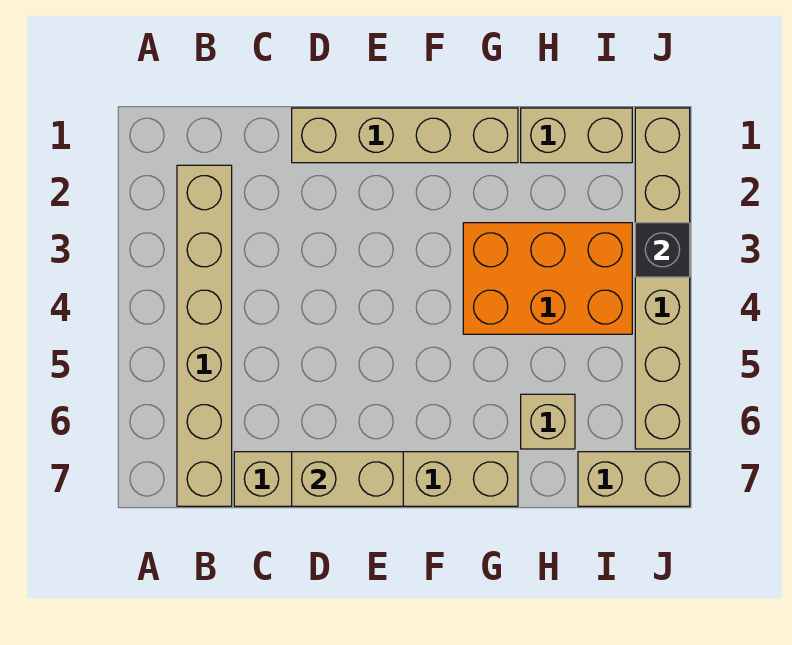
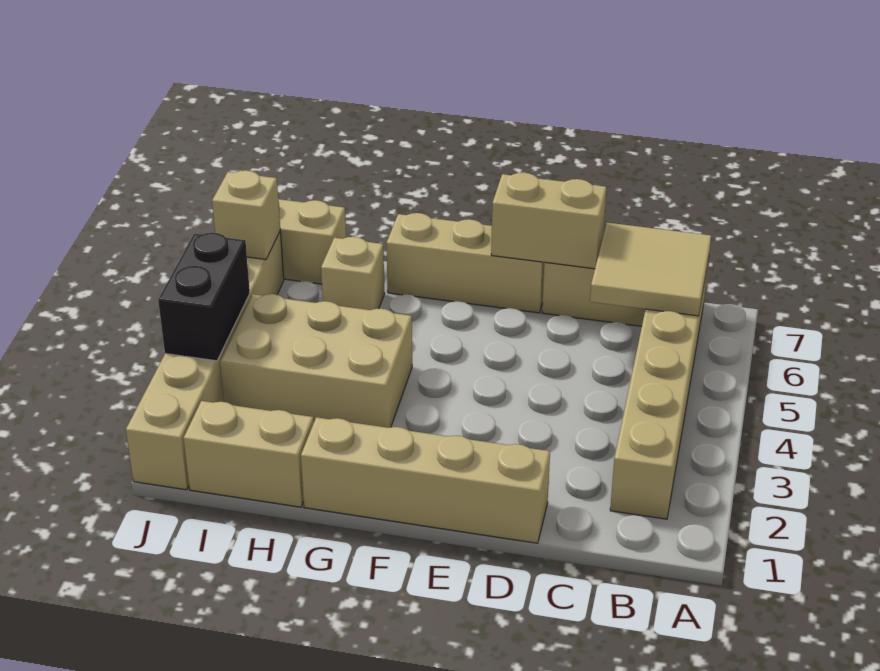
none -> tan tile B6:C7 level 2
orange brick G3:I4 level 1 -> tan brick G3:I4 level 1
black brick J3 level 2 -> black brick J3:J4 level 2
none -> tan brick J6 level 2

